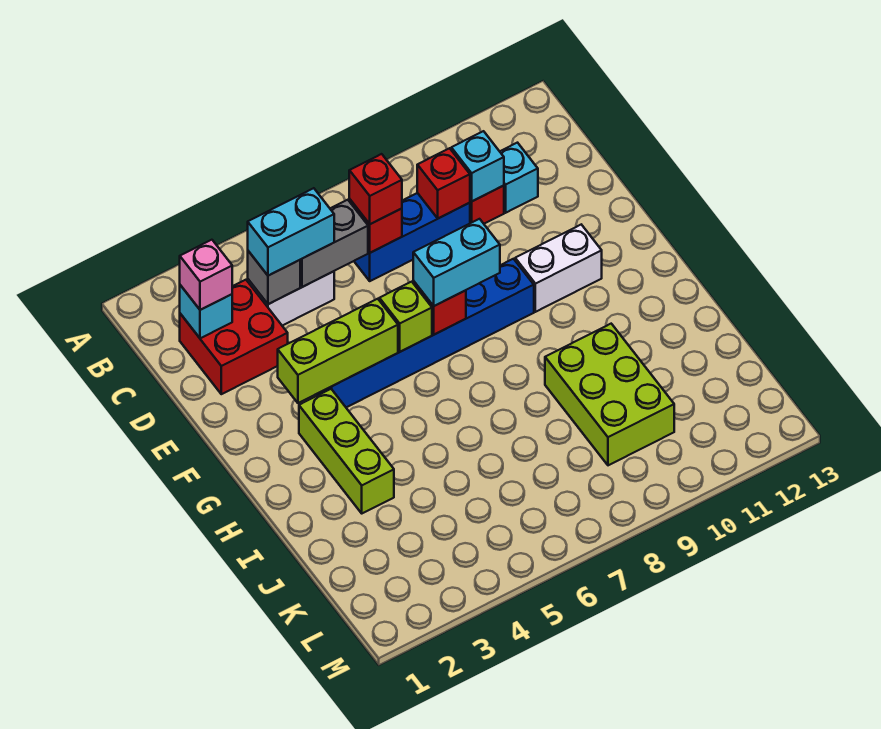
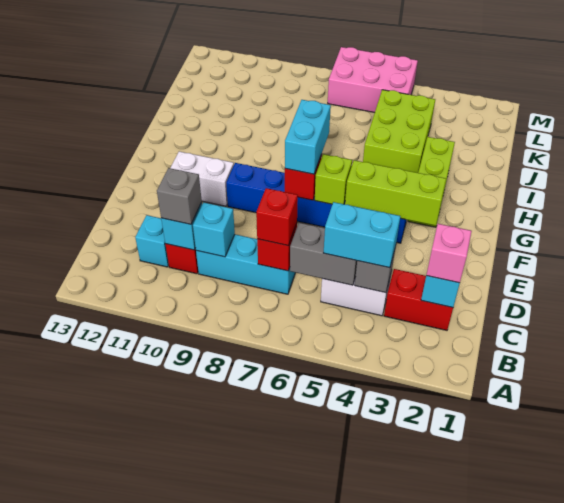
red brick C2:D3 level 1 -> red brick C2:C3 level 1
blue brick C7:C9 level 1 -> cyan brick C7:C9 level 1
red brick C9 level 2 -> cyan brick C9 level 2
none -> grey brick C10 level 3
cyan brick F7:F8 level 3 -> cyan brick F7:G7 level 3
lime brick I9:K10 level 1 -> lime brick I4:K5 level 1
none -> pink brick L5:M7 level 1

